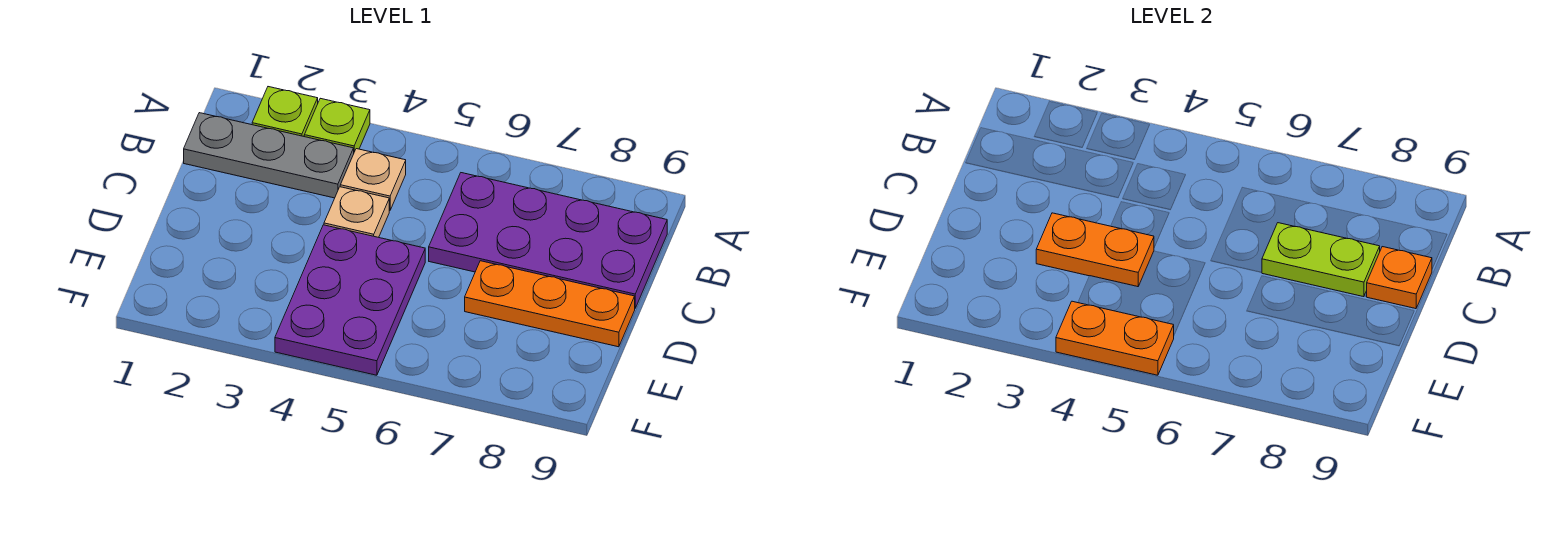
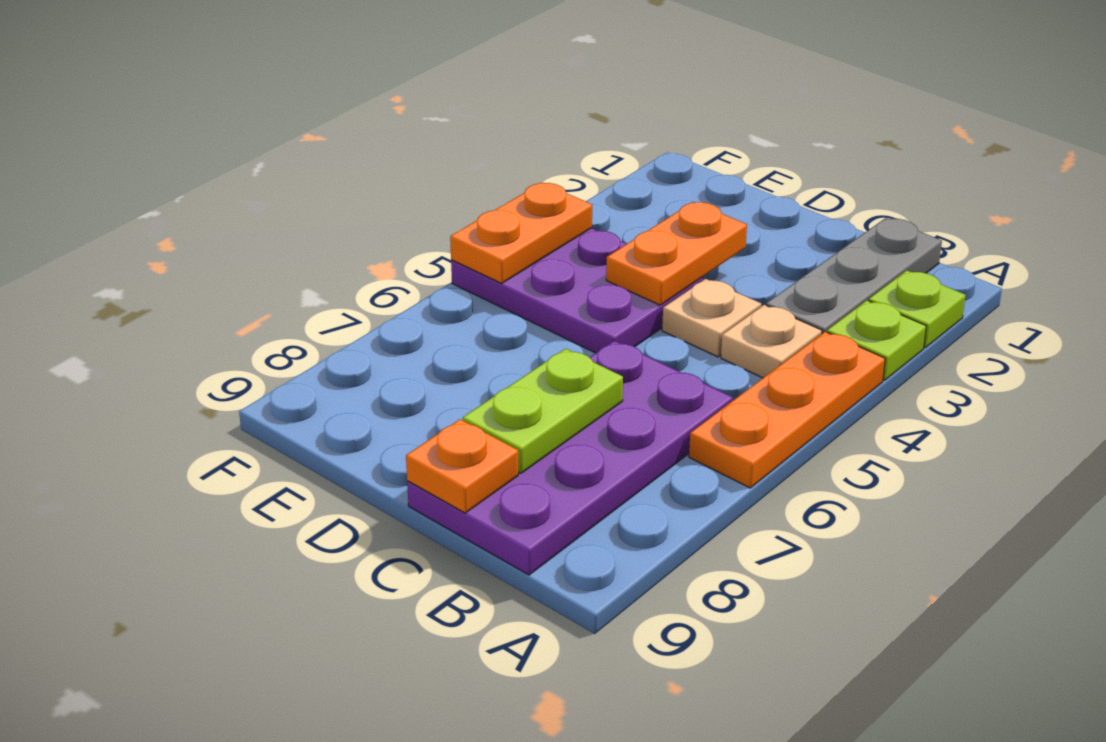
orange plate D7:D9 level 1 -> orange plate A4:A6 level 1

